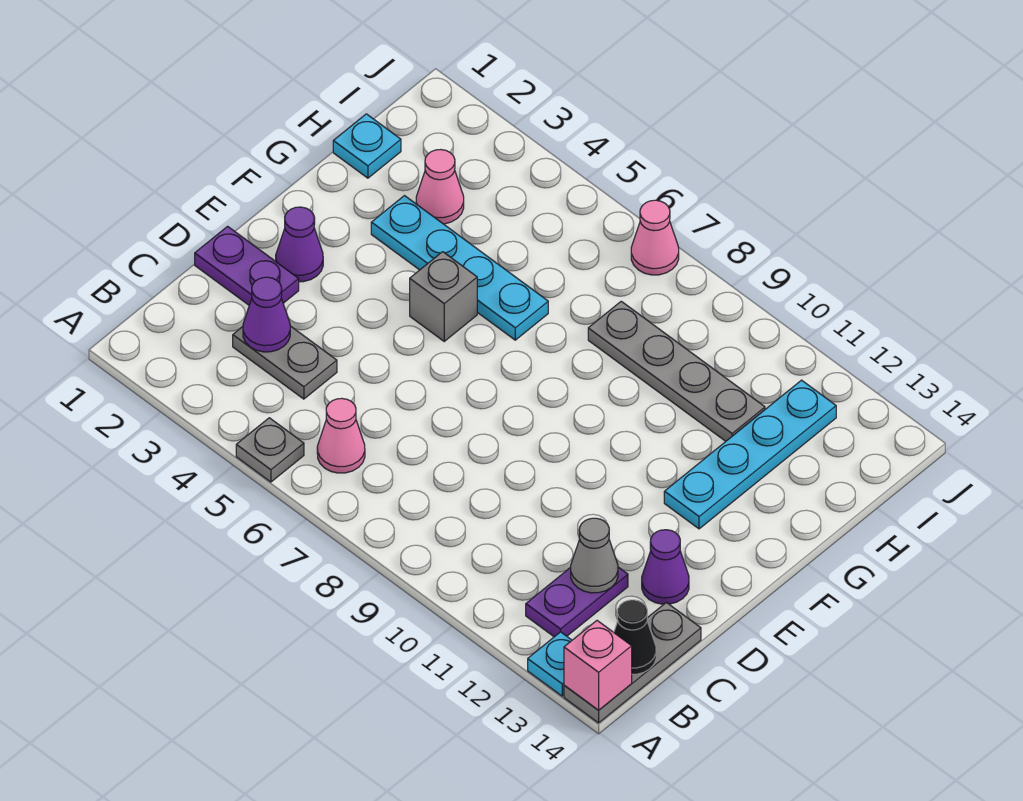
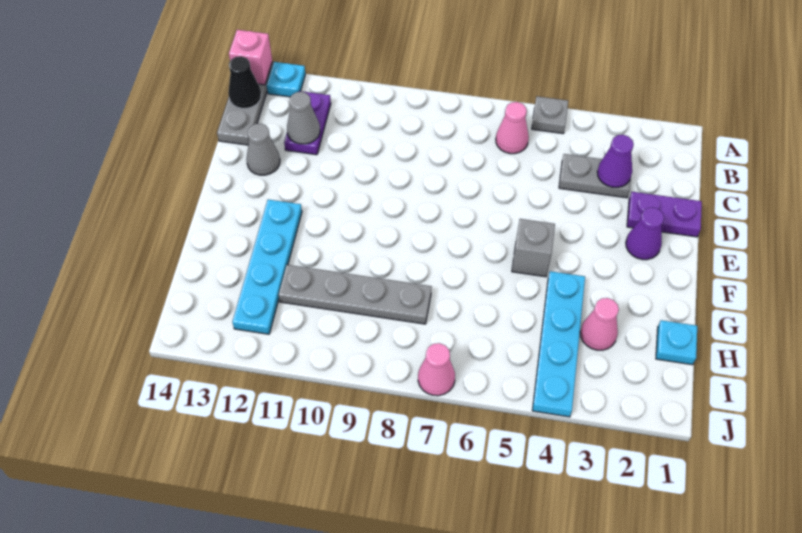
purple cone D13 level 1 -> grey cone D13 level 1
cyan plate G3:G6 level 1 -> cyan plate G4:J4 level 1

